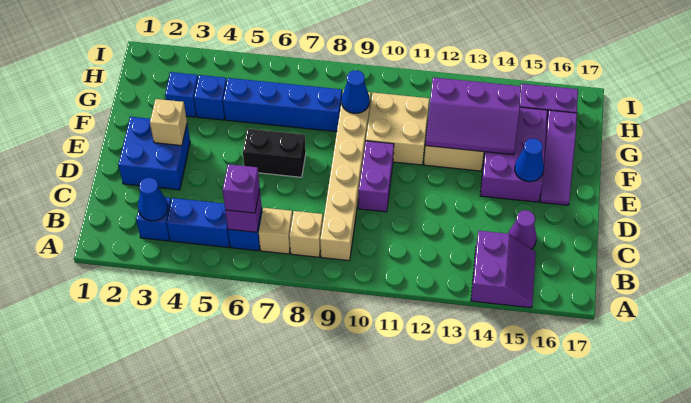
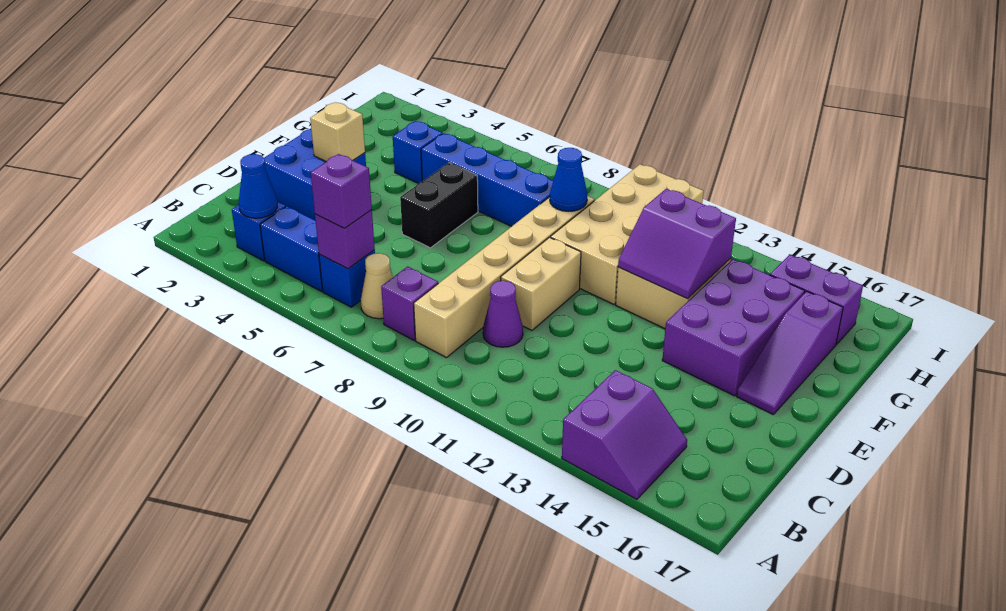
tan brick B7 level 1 -> tan cone B7 level 1
tan brick B8 level 1 -> purple brick B8 level 1
purple cone C15 level 1 -> purple cone C10 level 1
purple brick D10:E10 level 1 -> tan brick D10:E10 level 1
black brick E6:E7 level 1 -> black brick E6:F6 level 1
blue cone E15 level 2 -> none
tan brick F10:G11 level 1 -> tan brick F10:I11 level 1
purple slope F12:G14 level 2 top G -> purple slope F12:G13 level 2 top G
blue brick G3 level 1 -> none

